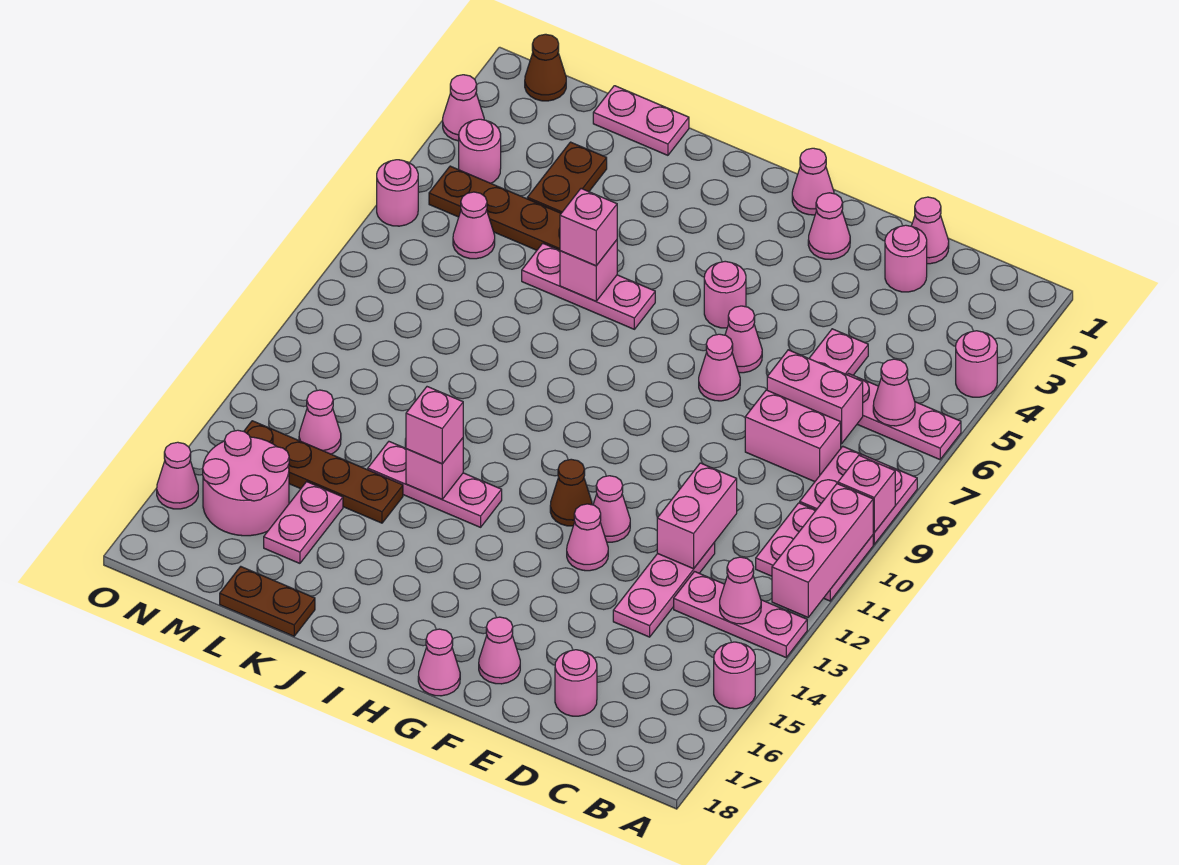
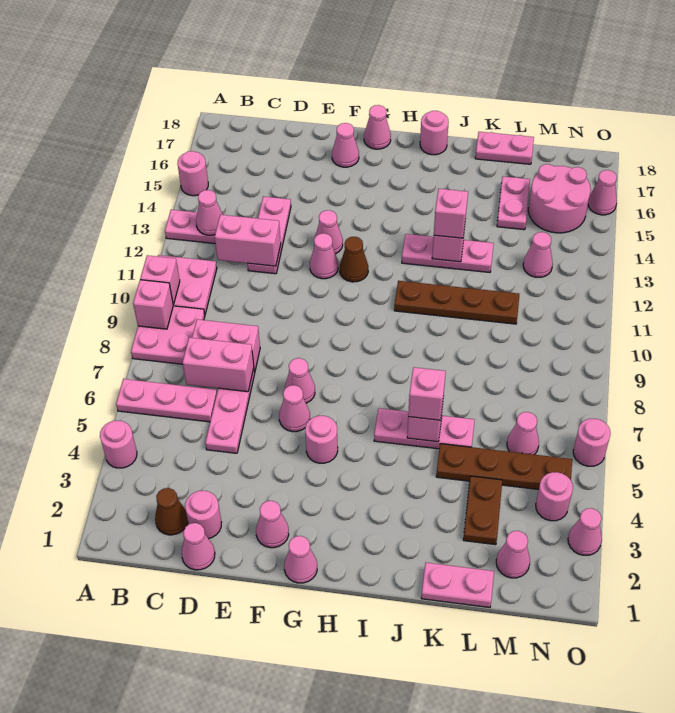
pink brick A10:A12 level 2 -> pink brick A10 level 2
pink cone B6 level 2 -> pink cone M2 level 1
pink brick D11:D12 level 2 -> pink brick C12:D12 level 2
pink round brick D17 level 1 -> pink round brick I18 level 1
brown plate K14:N14 level 1 -> brown plate I11:L11 level 1
brown plate K18:L18 level 1 -> pink plate K18:L18 level 1
brown cone N1 level 1 -> brown cone C2 level 1

